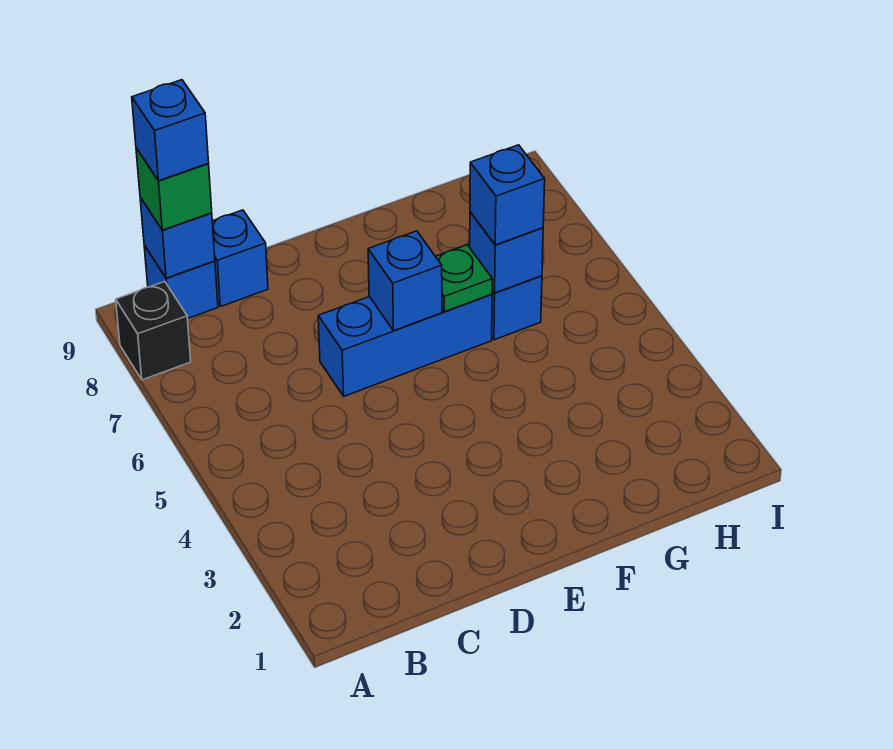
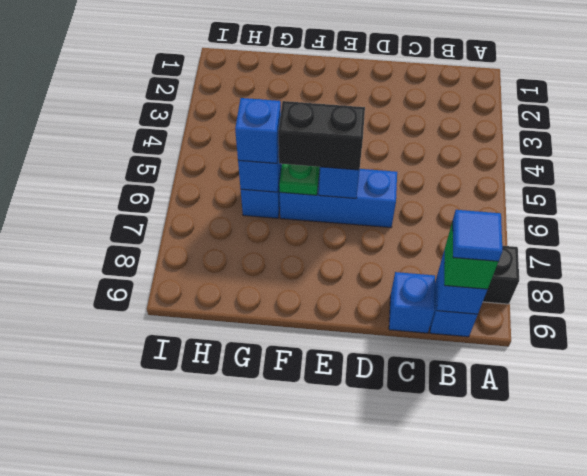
blue brick B9 level 4 -> blue tile B9 level 4
none -> black brick E6:F6 level 3

